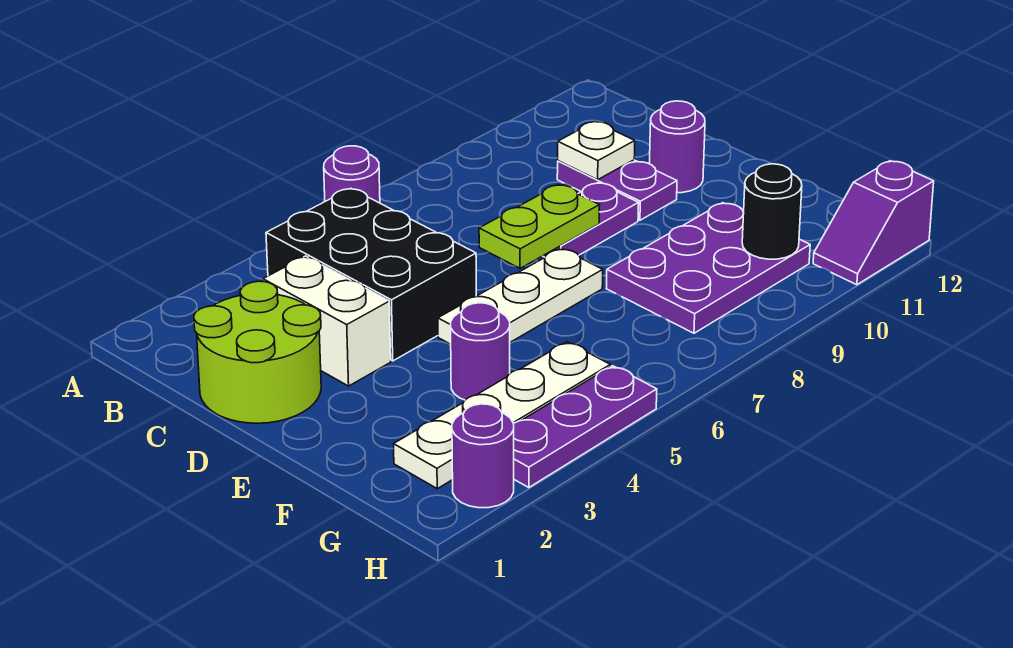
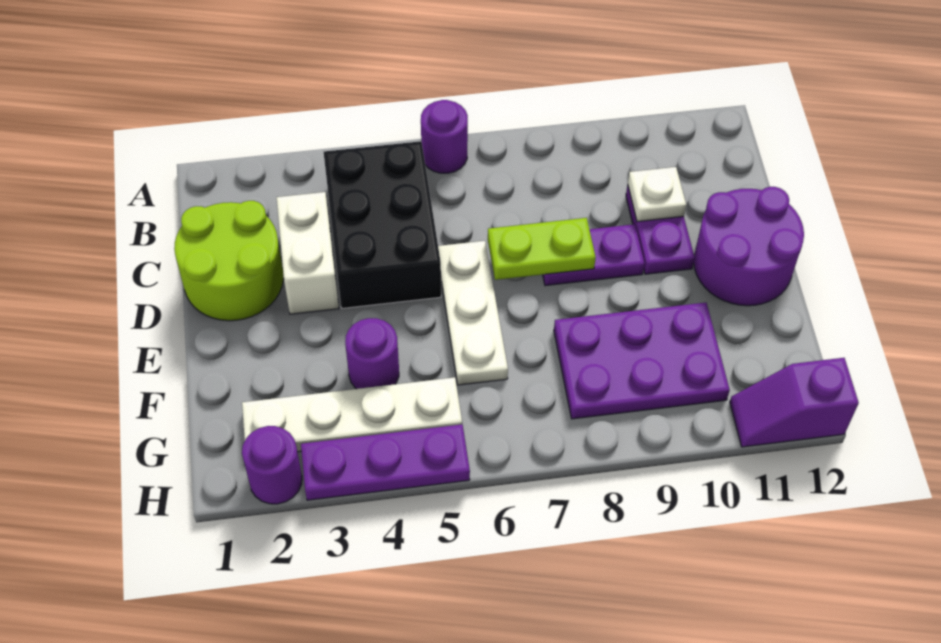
purple round brick D11 level 1 -> purple round brick D11:E12 level 1
white plate E5:E7 level 1 -> white plate D6:F6 level 1
black round brick G10 level 2 -> none

